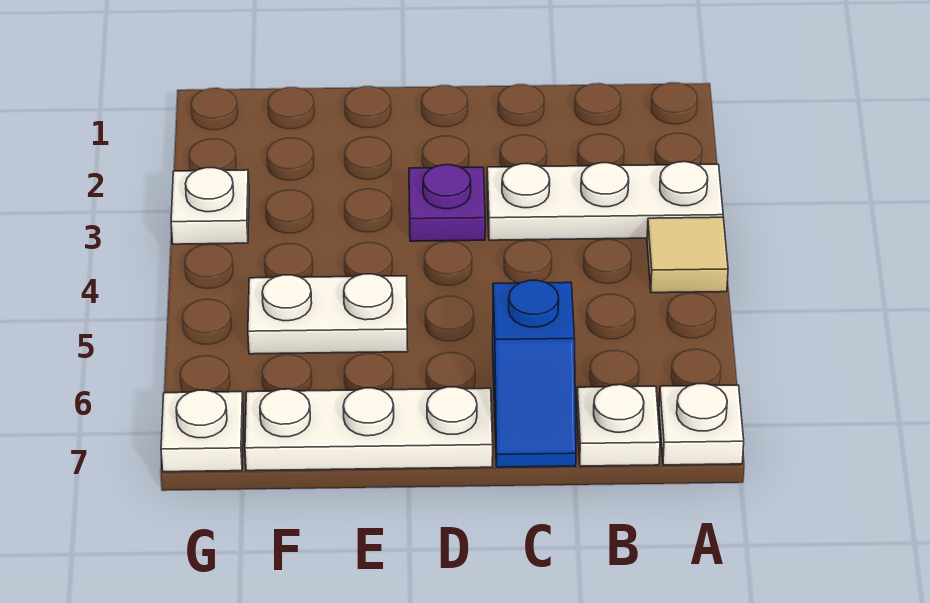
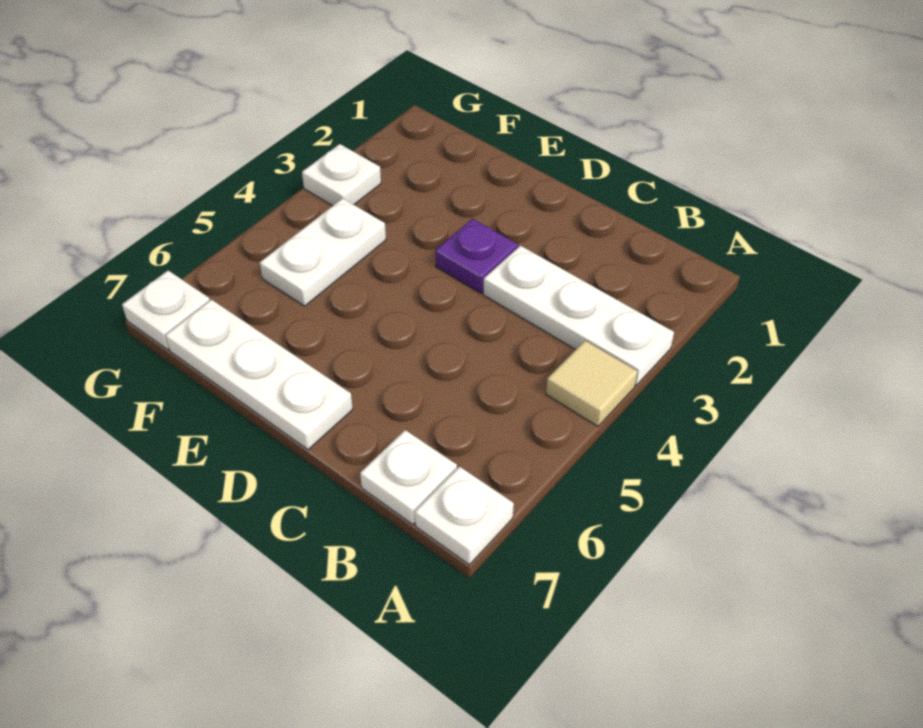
blue slope C6:C7 level 1 top 6 -> none
white plate E5:F5 level 1 -> white plate F4:F5 level 1

